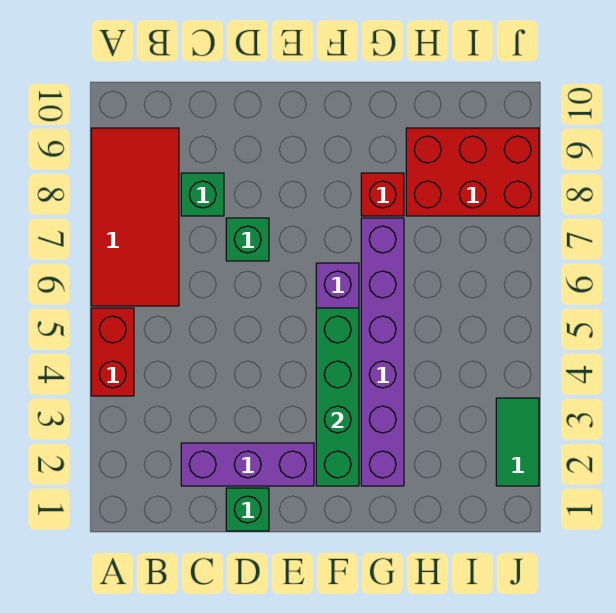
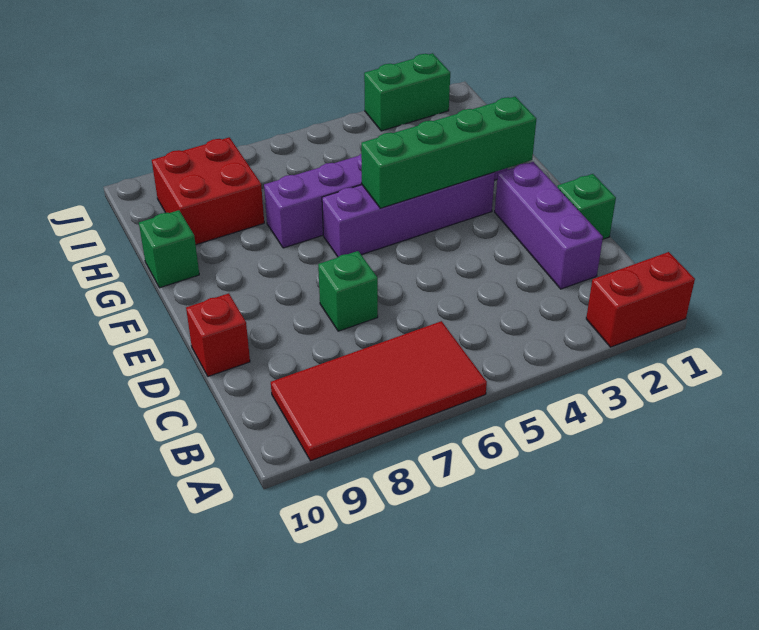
red brick A4:A5 level 1 -> red brick A1:A2 level 1
green brick C8 level 1 -> green brick G10 level 1
red brick G8 level 1 -> red brick D10 level 1
red brick H8:J9 level 1 -> red brick H8:I9 level 1
green tile J2:J3 level 1 -> green brick J2:J3 level 1

